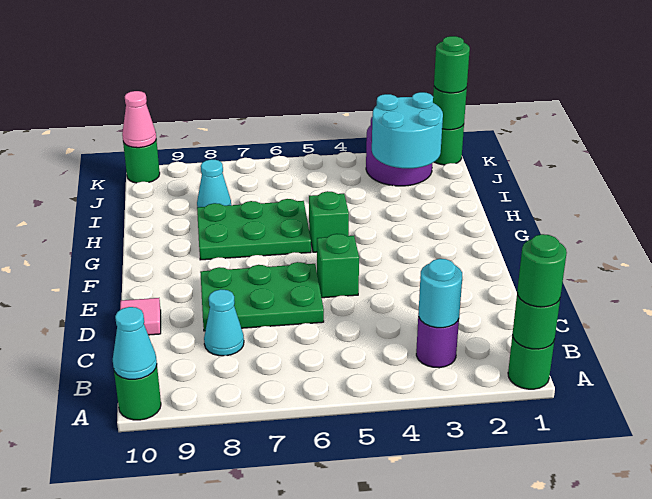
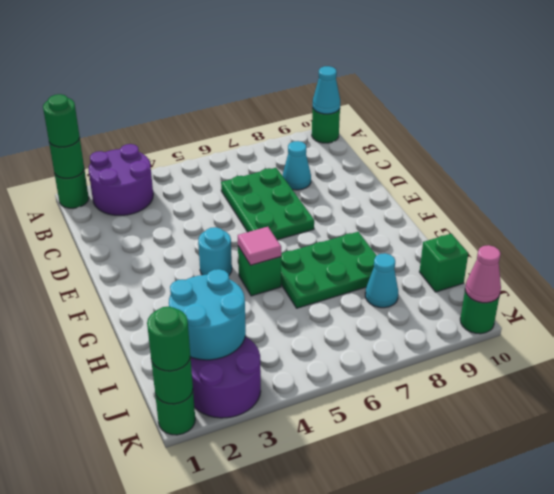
purple round brick B3 level 1 -> purple round brick A2:B3 level 1
cyan round brick B3 level 2 -> cyan round brick F4 level 1
green plate D6:E8 level 1 -> green plate C6:E7 level 1
pink tile D10 level 1 -> pink tile G5 level 2
green brick E5 level 1 -> green brick I10 level 1

